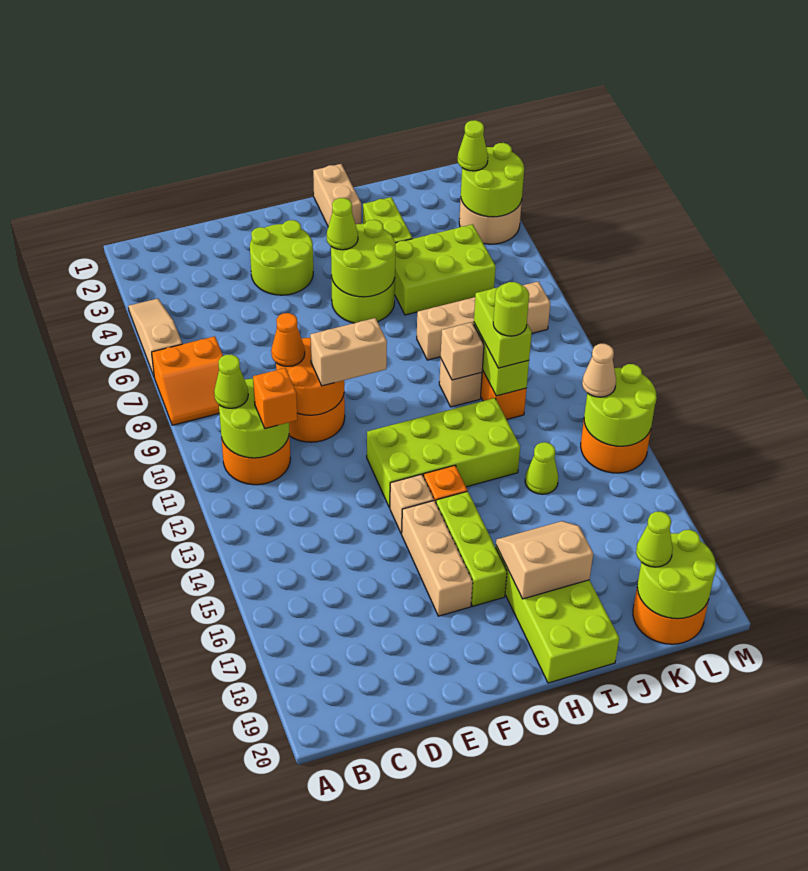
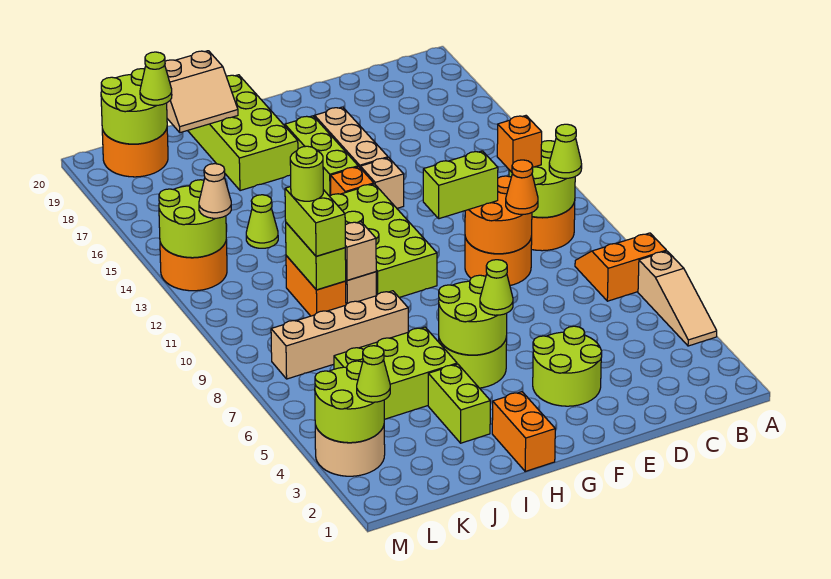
tan brick E10:F10 level 3 -> lime brick E10:F10 level 3
lime brick F12:I13 level 1 -> lime brick G10:H13 level 1
tan brick H1:H2 level 1 -> orange brick H1:H2 level 1
tan slope H17:I18 level 2 top 18 -> tan slope I19:J20 level 2 top 20

